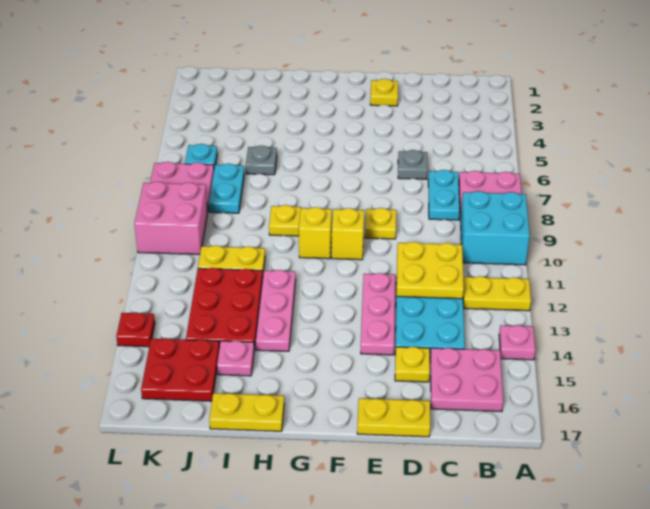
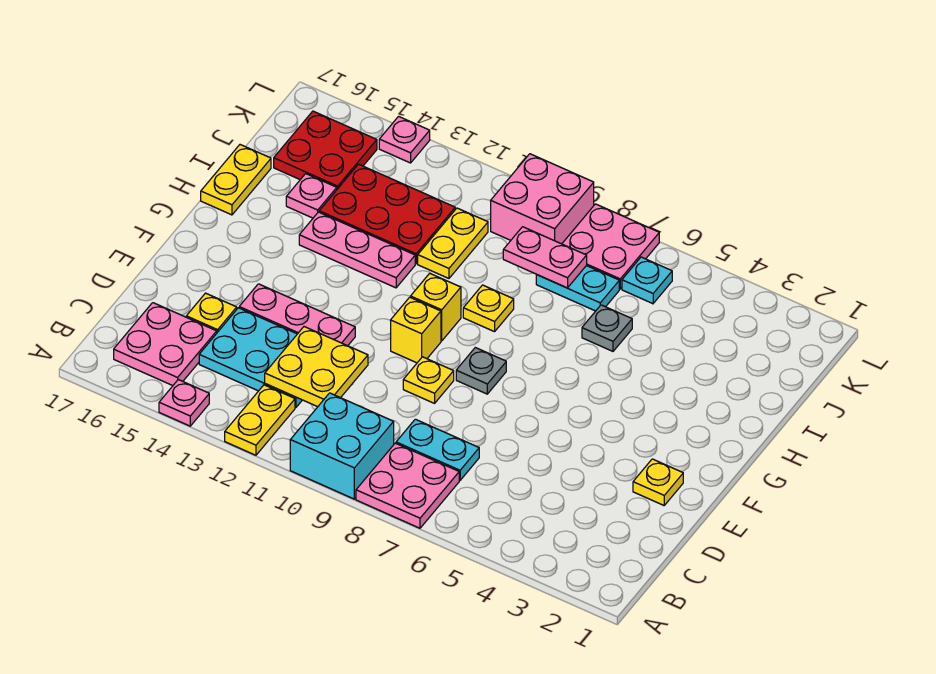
grey plate D6 level 1 -> grey plate F8 level 1
yellow plate D17:E17 level 1 -> none
none -> pink plate J8:J9 level 2
red plate L14 level 1 -> pink plate L14 level 1

